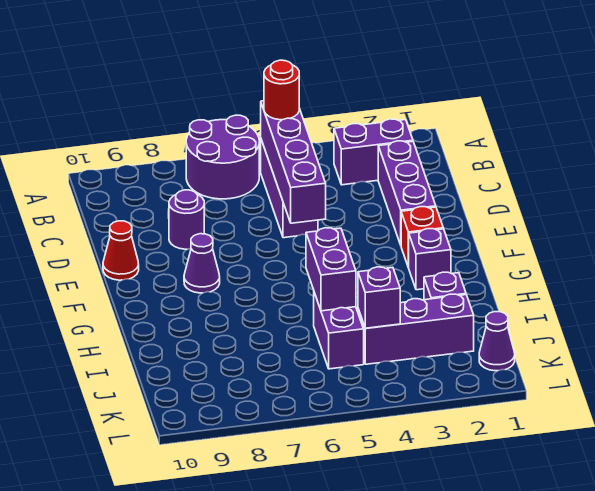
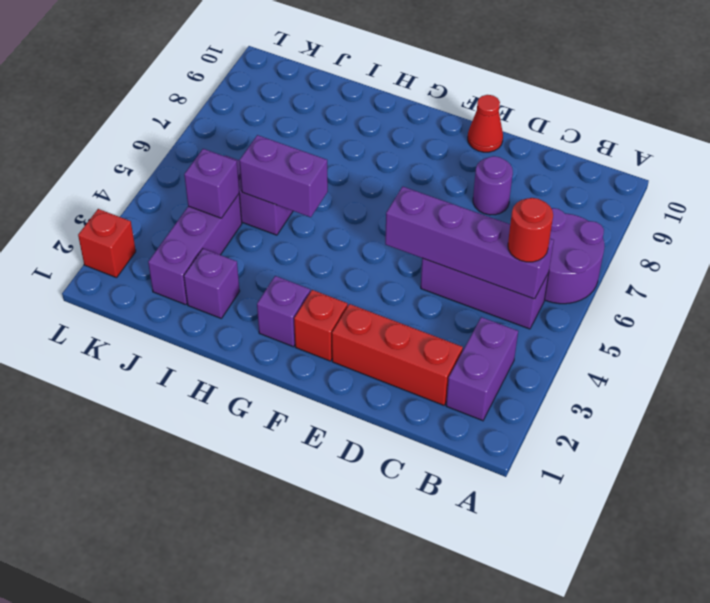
purple brick C2:E2 level 1 -> red brick C2:E2 level 1
purple cone F8 level 1 -> none
purple cone K1 level 1 -> none
none -> red brick L2 level 1

